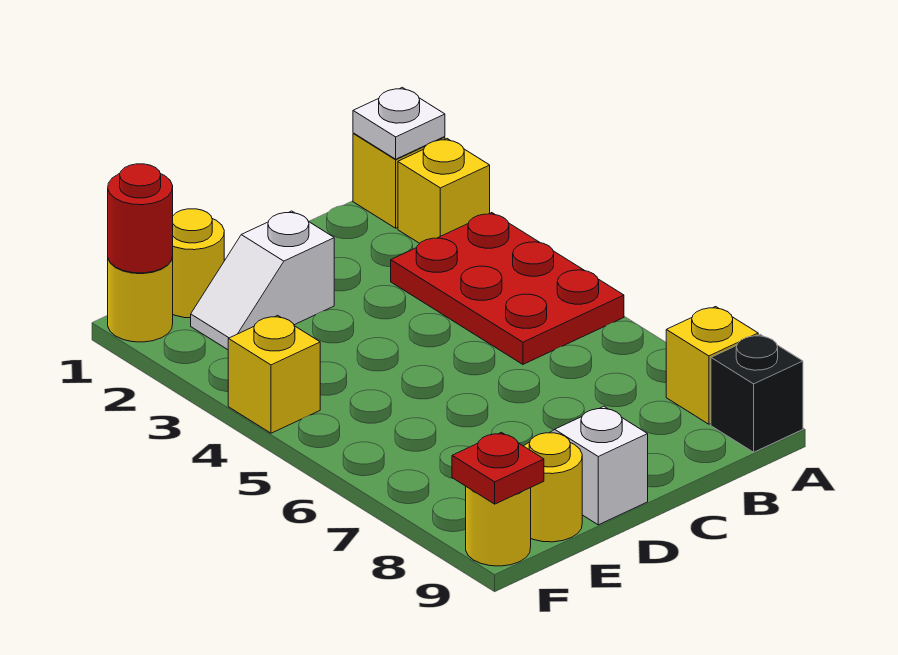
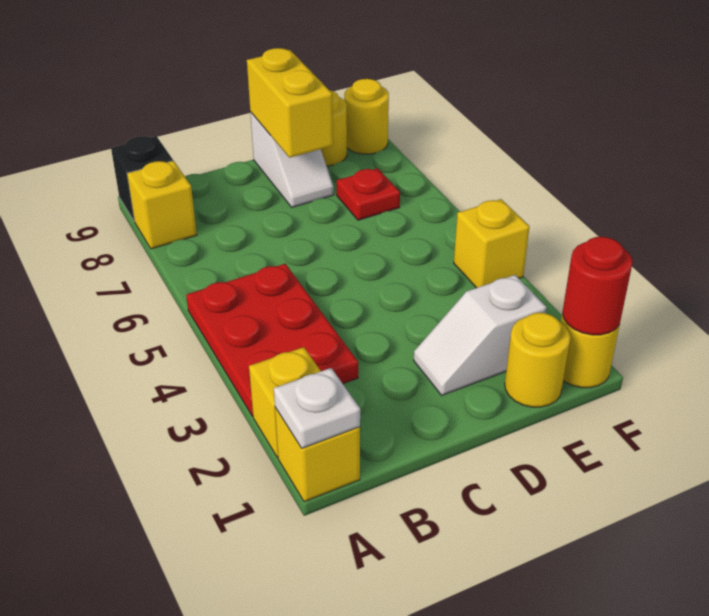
white slope D2:E2 level 1 top D -> white slope D2:E2 level 1 top E
none -> yellow brick D8:D9 level 2
red plate F9 level 2 -> red plate E7 level 1

